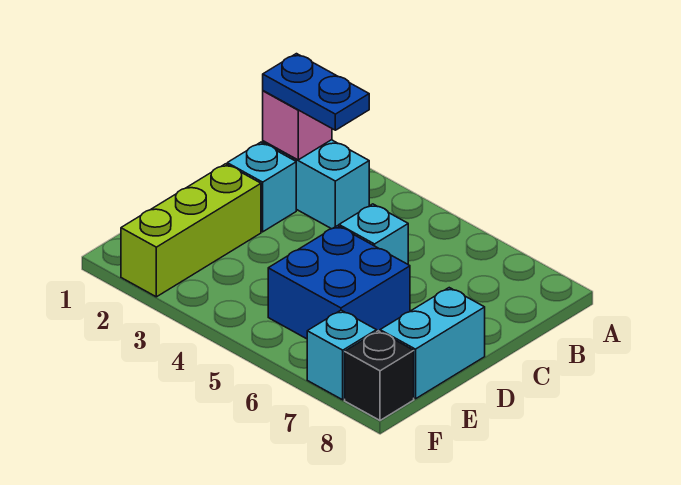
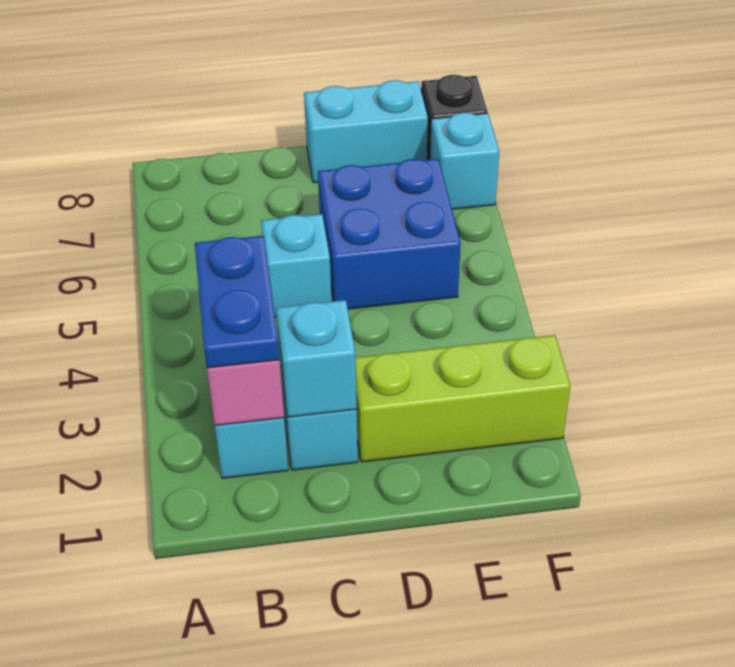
none -> cyan brick C2 level 2

